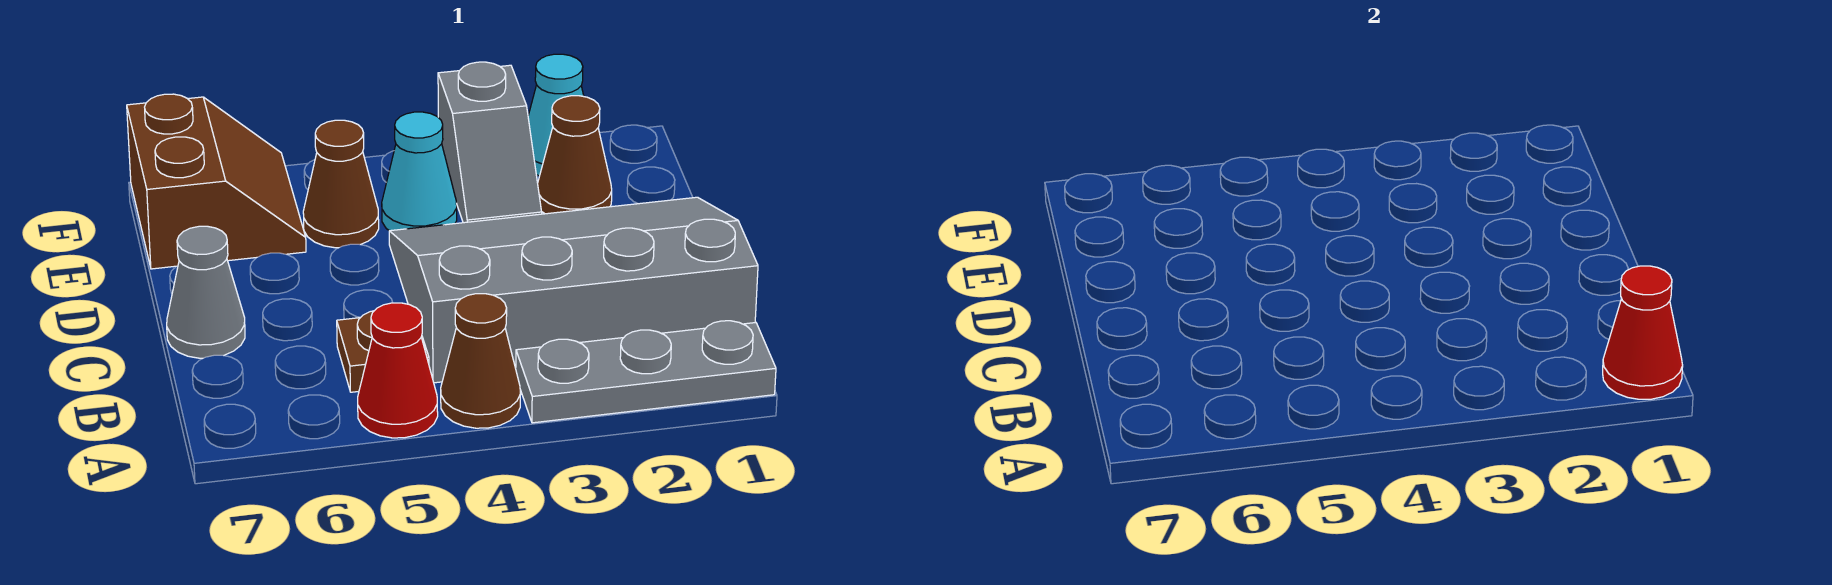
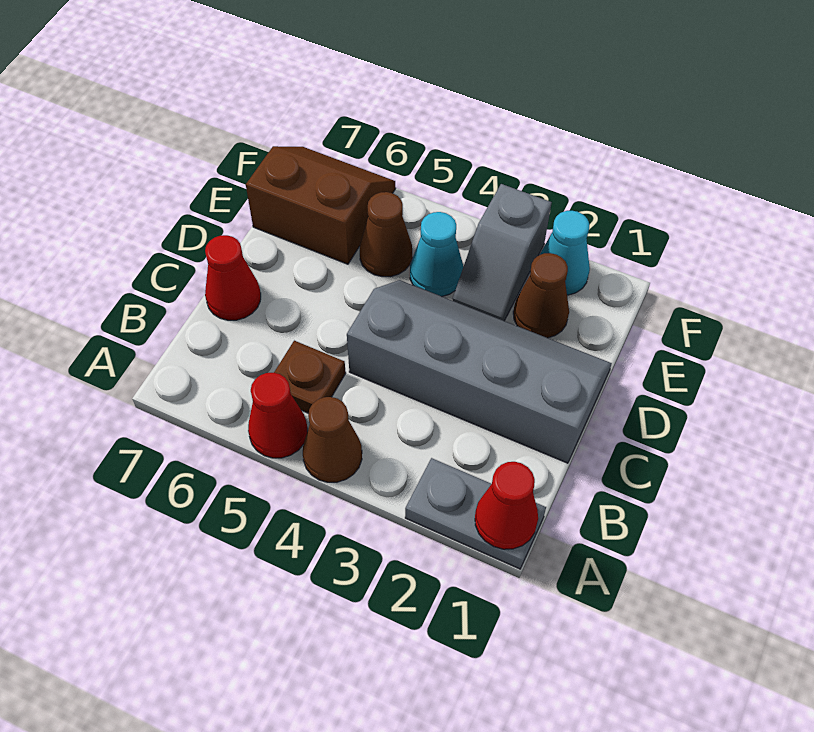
grey plate A1:A3 level 1 -> grey plate A1:A2 level 1
grey slope B1:D4 level 1 top B -> grey slope C1:D4 level 1 top C
grey cone C7 level 1 -> red cone C7 level 1
brown slope E6:F7 level 1 top 7 -> brown slope E6:F7 level 1 top E

